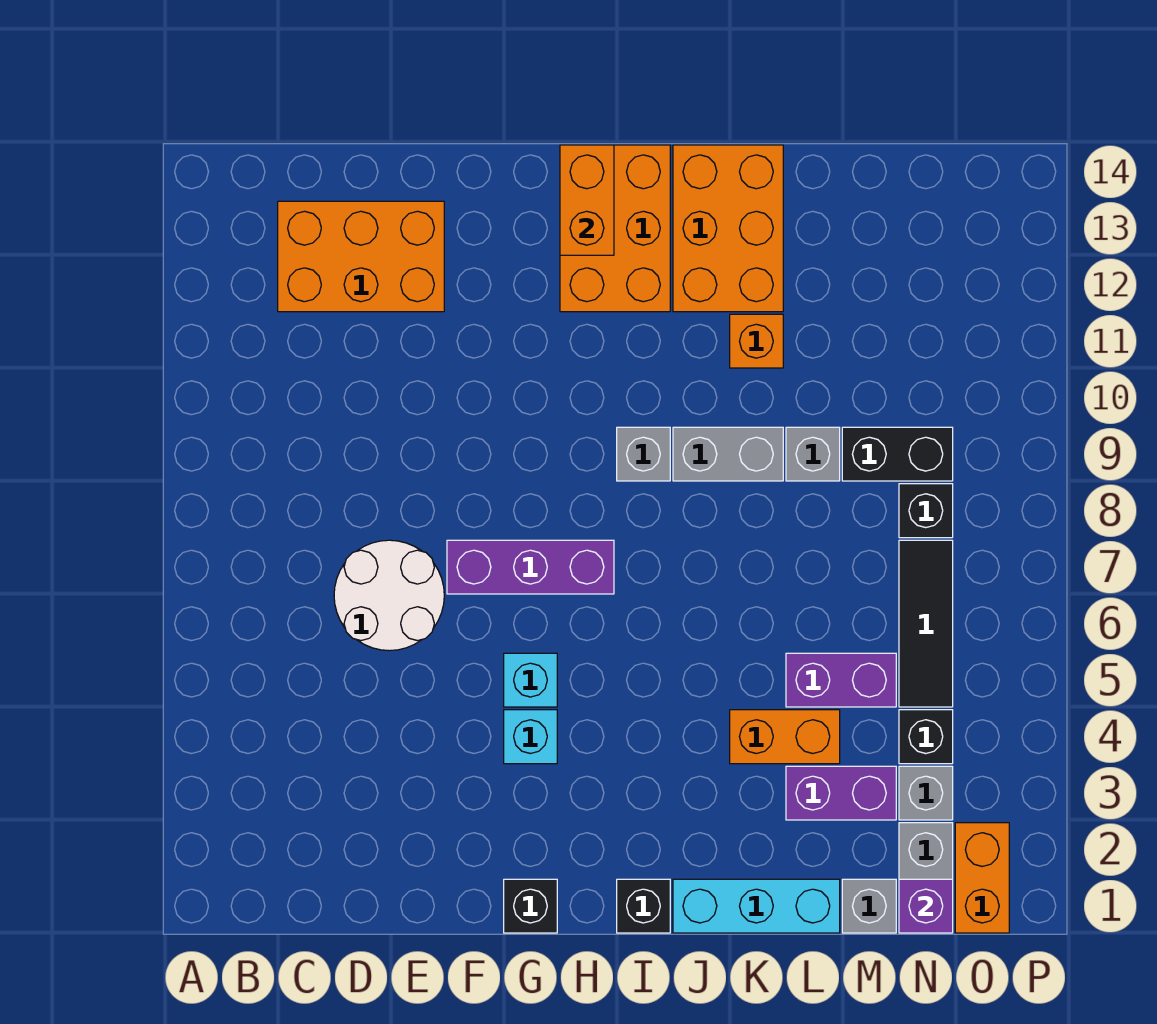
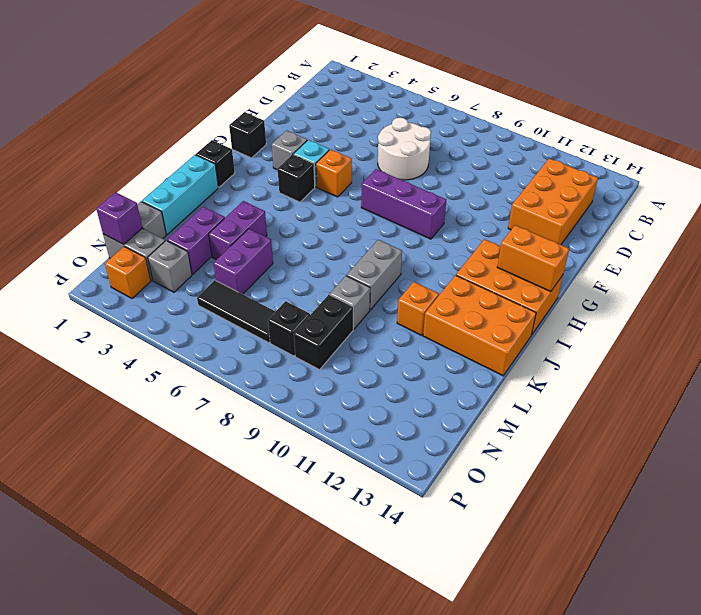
purple brick F7:H7 level 1 -> purple brick G7:G9 level 1
cyan brick G5 level 1 -> orange brick G5 level 1
grey brick I9 level 1 -> grey brick G3 level 1
orange brick K4:L4 level 1 -> purple brick K4:L4 level 1
black brick N4 level 1 -> black brick H4 level 1
orange brick O1:O2 level 1 -> orange brick O2 level 1

